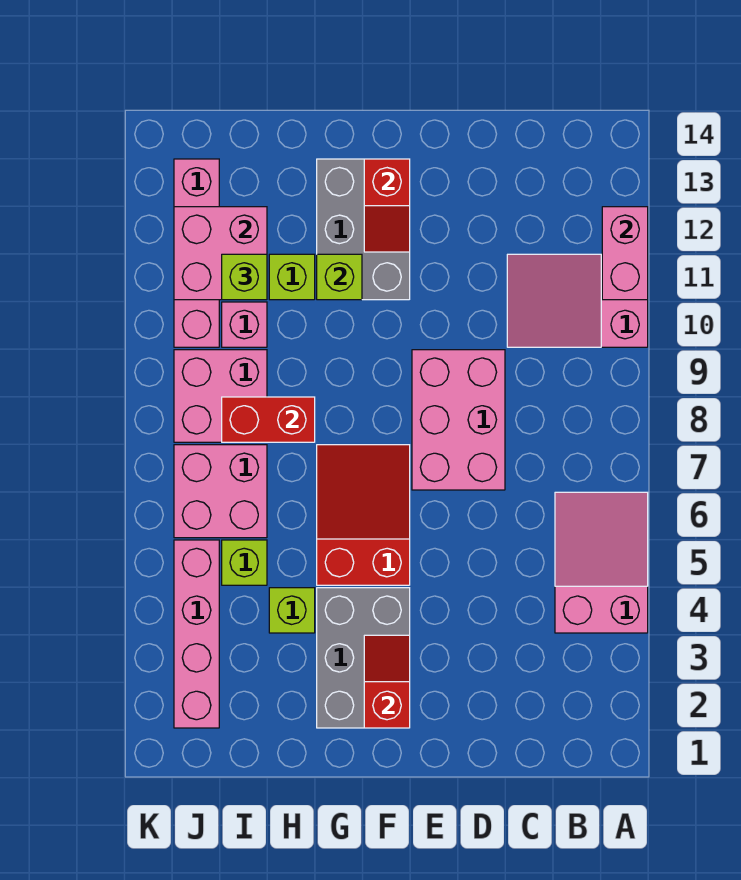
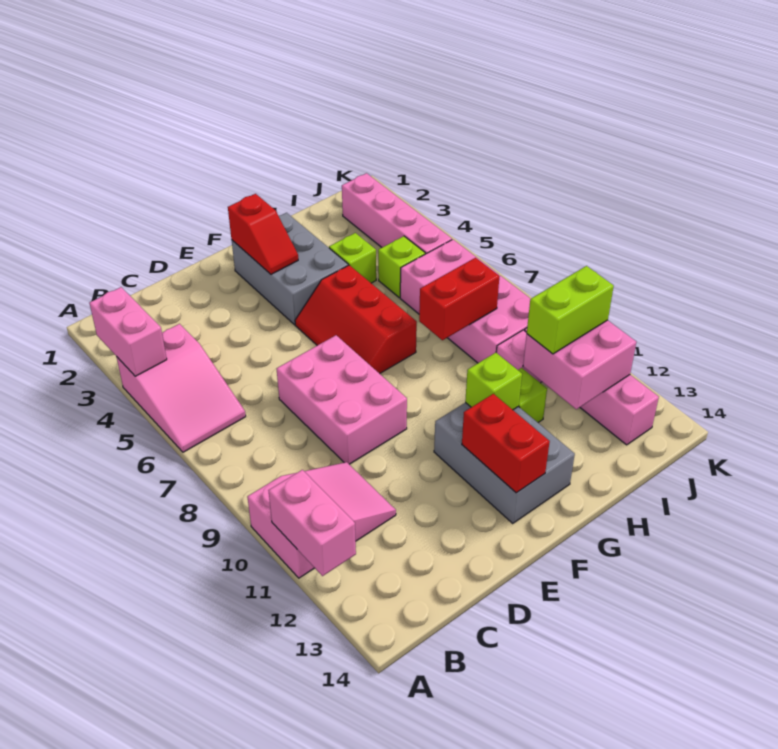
none -> pink brick A3:A4 level 2
red slope F5:G7 level 1 top 5 -> red slope F5:G7 level 1 top G
red slope F12:F13 level 2 top 13 -> red brick F12:F13 level 2
lime brick I11 level 3 -> lime brick I11:J11 level 3

